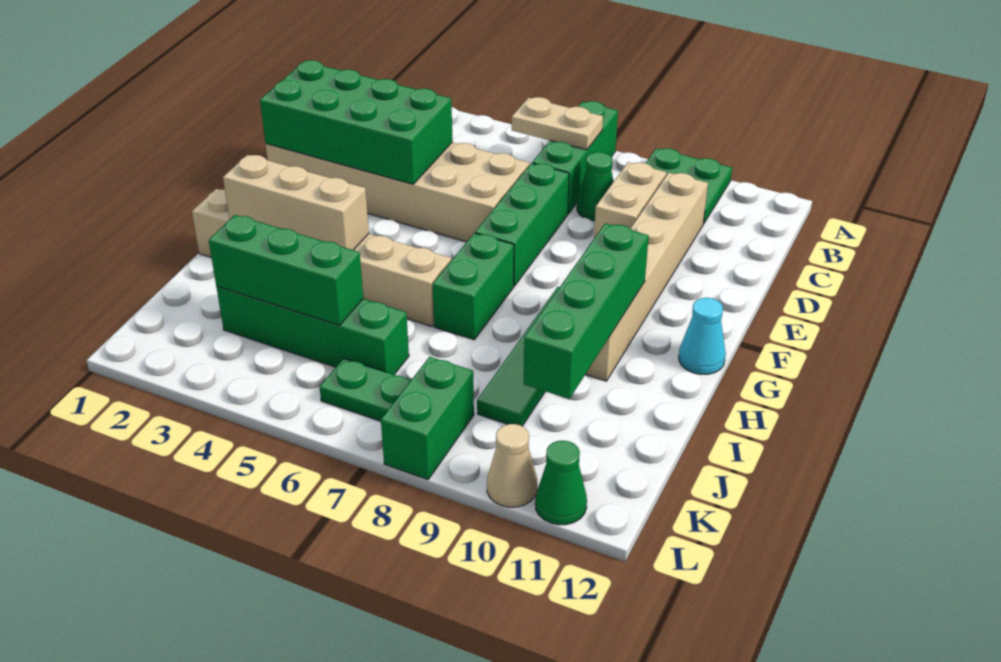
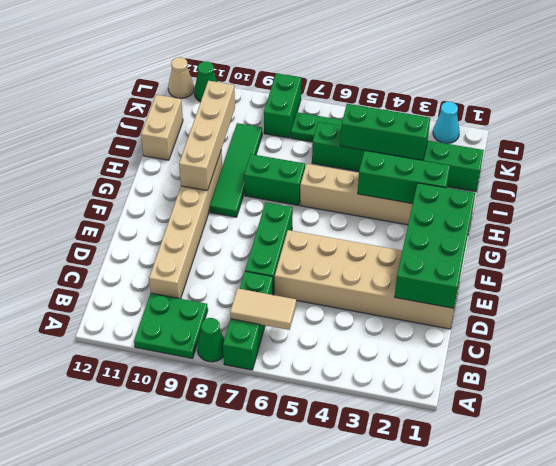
tan plate B6:B7 level 2 -> tan tile B6:B7 level 2
green cone C8 level 1 -> green cone A8 level 1
tan brick C9:D9 level 1 -> tan brick I12:J12 level 1
green brick D1:E4 level 2 -> green brick D1:G2 level 2
green brick G7:H7 level 1 -> green brick H7:H8 level 1
green brick G10:J10 level 2 -> tan brick G10:J10 level 2
cyan cone G12 level 1 -> cyan cone L2 level 1
tan brick H2:H4 level 2 -> green brick H2:H4 level 2
green brick J3:J6 level 1 -> green brick J1:J6 level 1
tan cone L10 level 1 -> tan cone L12 level 1

